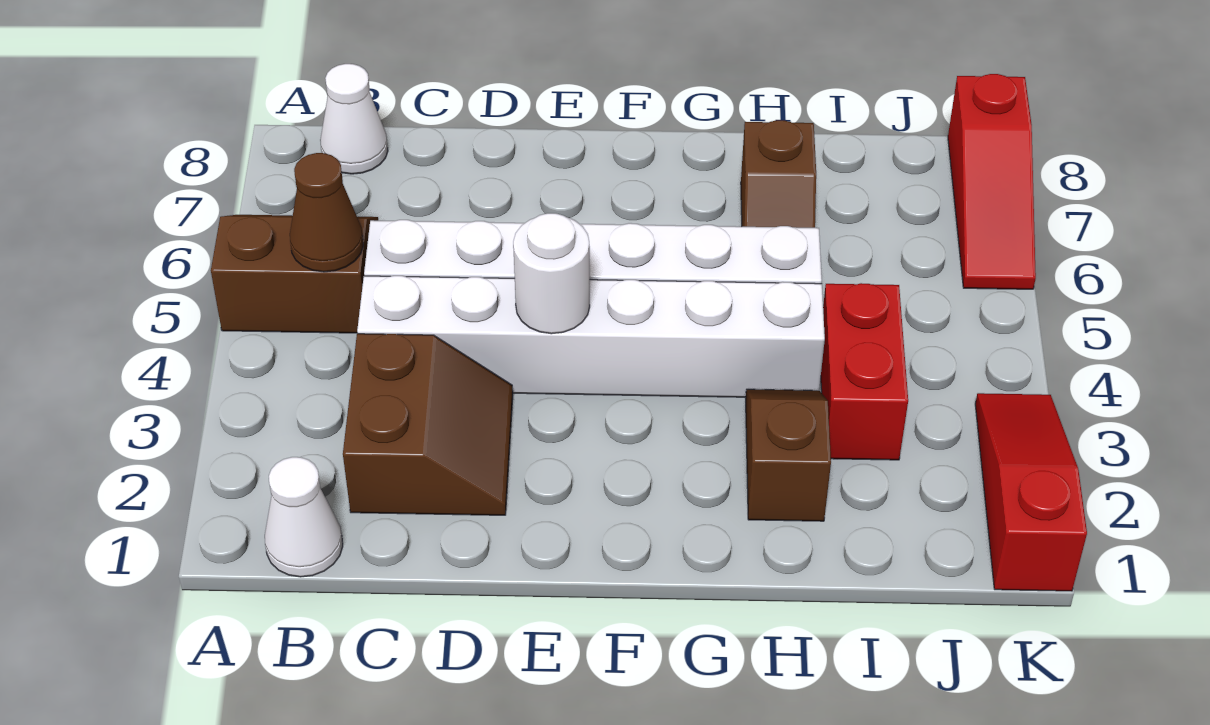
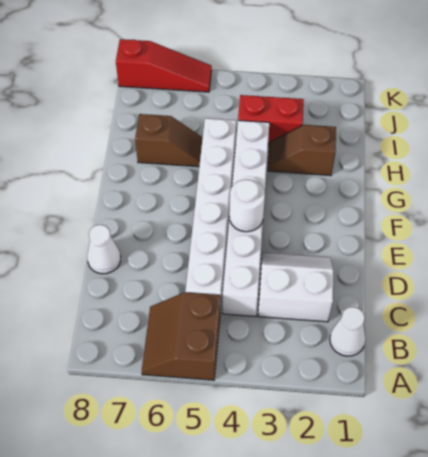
brown cone B5 level 2 -> none
white cone B8 level 1 -> white cone D8 level 1
brown slope C2:D3 level 1 top C -> white slope C2:D3 level 1 top C
red slope K1:K3 level 1 top 1 -> none

